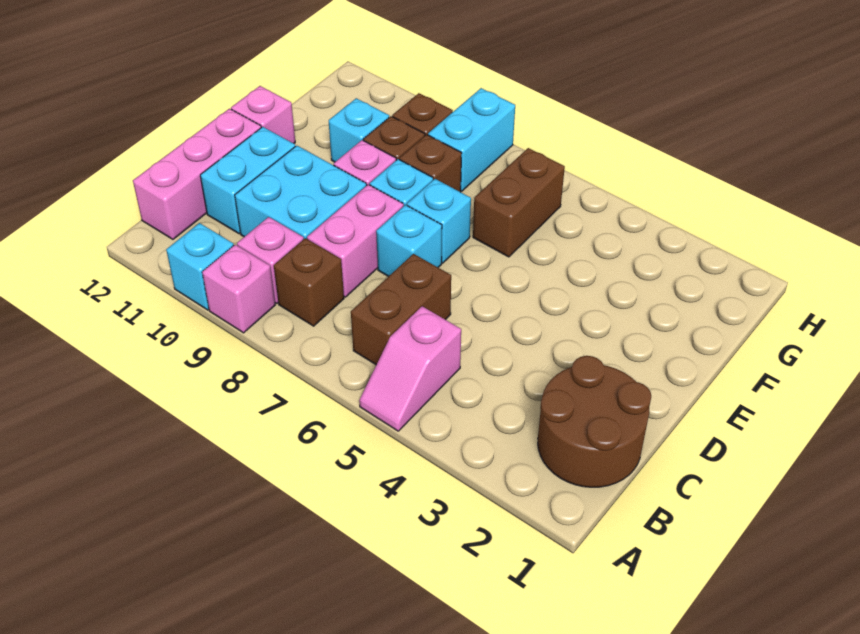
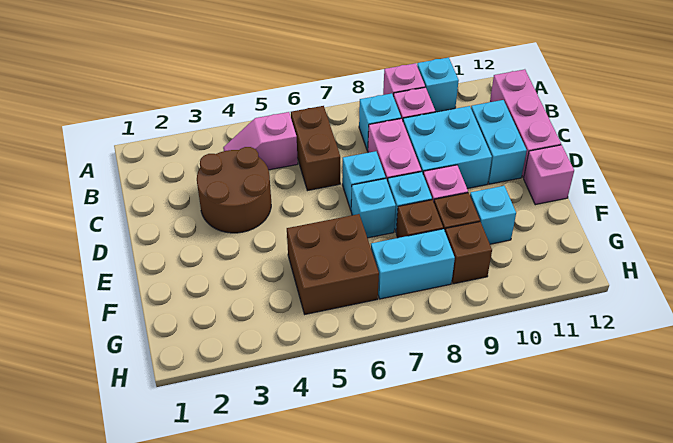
pink slope A5:B5 level 1 top B -> pink slope B4:B5 level 1 top 5
brown round brick B1:C2 level 1 -> brown round brick C3:D4 level 1
brown brick B8 level 1 -> cyan brick B8 level 1
brown brick F6:G6 level 1 -> brown brick F5:G6 level 1
cyan brick G8:H8 level 1 -> cyan brick G7:G8 level 1

